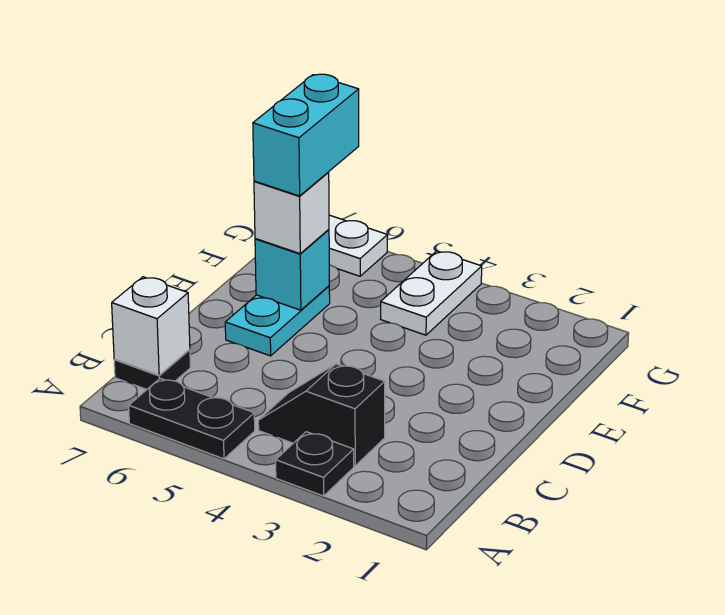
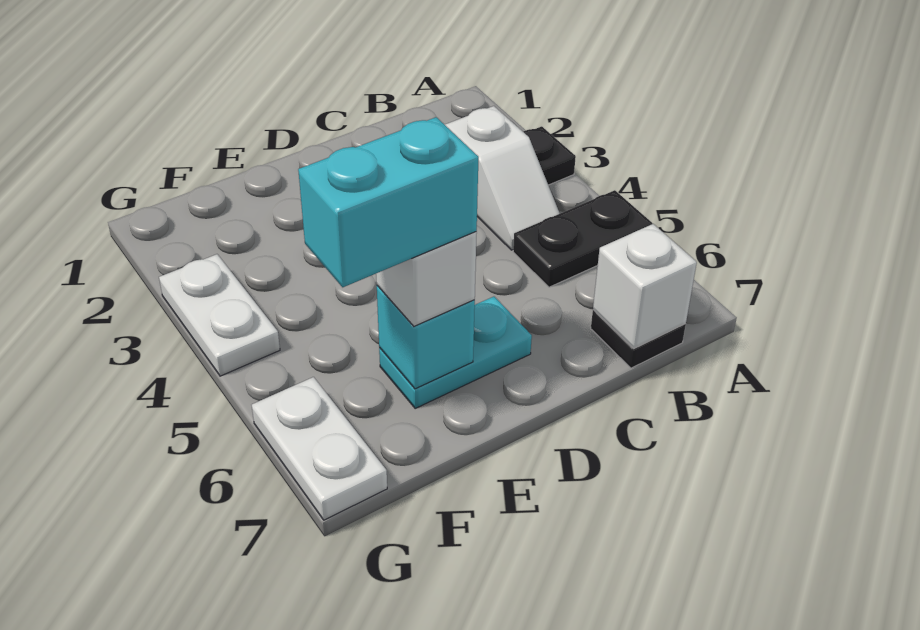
black plate A5:A6 level 1 -> black plate A5:B5 level 1
black slope B3:B4 level 1 top 3 -> white slope B3:B4 level 1 top 3
white plate F4:G4 level 1 -> white plate G3:G4 level 1

